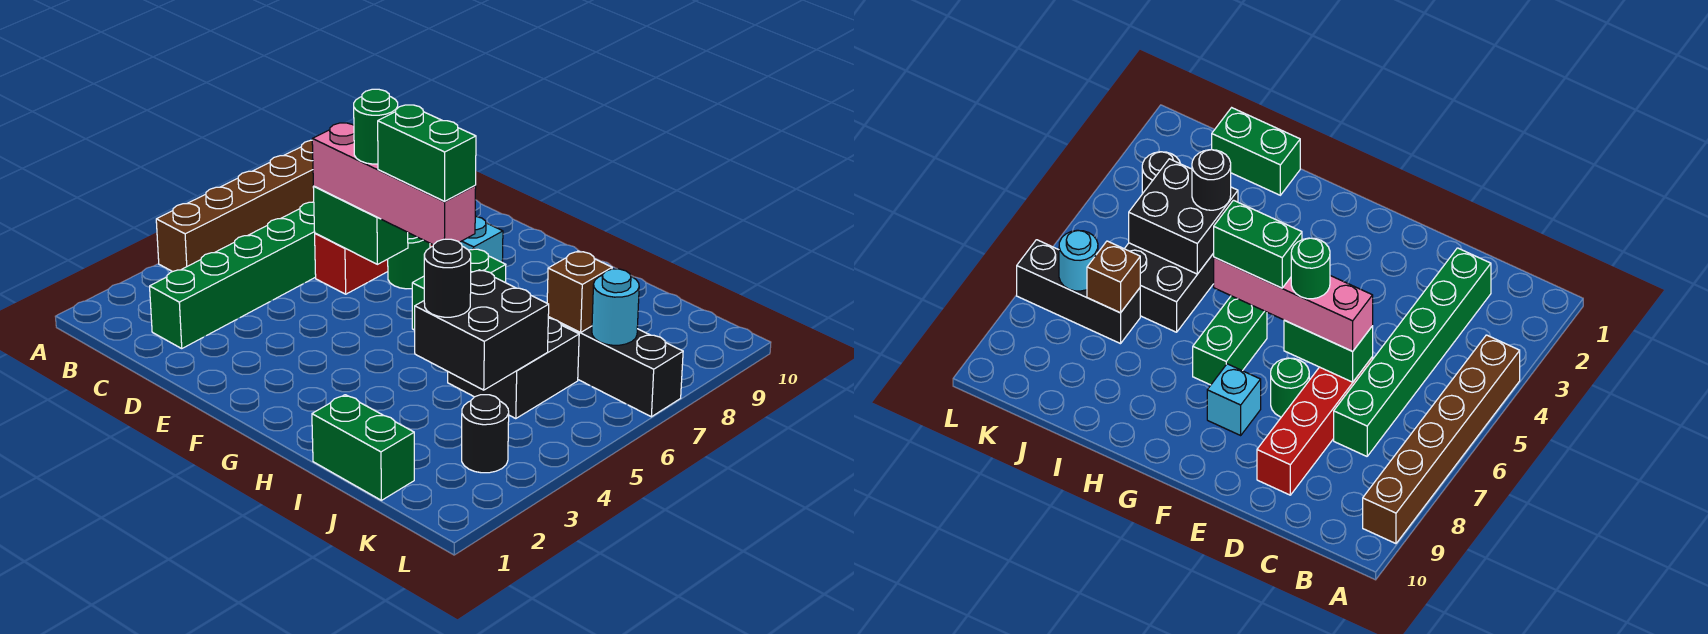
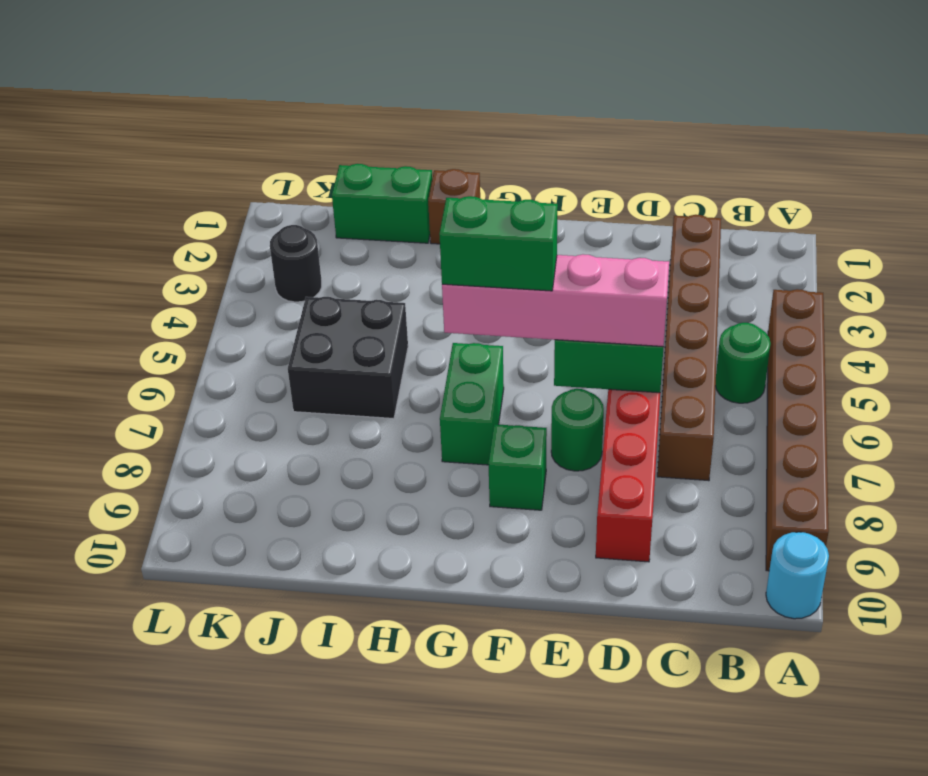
green brick C2:C7 level 1 -> brown brick C2:C7 level 1
green round brick E6 level 4 -> green round brick B5 level 1
cyan brick F8 level 1 -> green brick F8 level 1
black brick I4:J5 level 2 -> none
black round brick I4 level 3 -> none
black brick J7:L7 level 1 -> none
brown brick J7 level 2 -> brown brick H1 level 1
cyan round brick K7 level 2 -> cyan round brick A10 level 1

